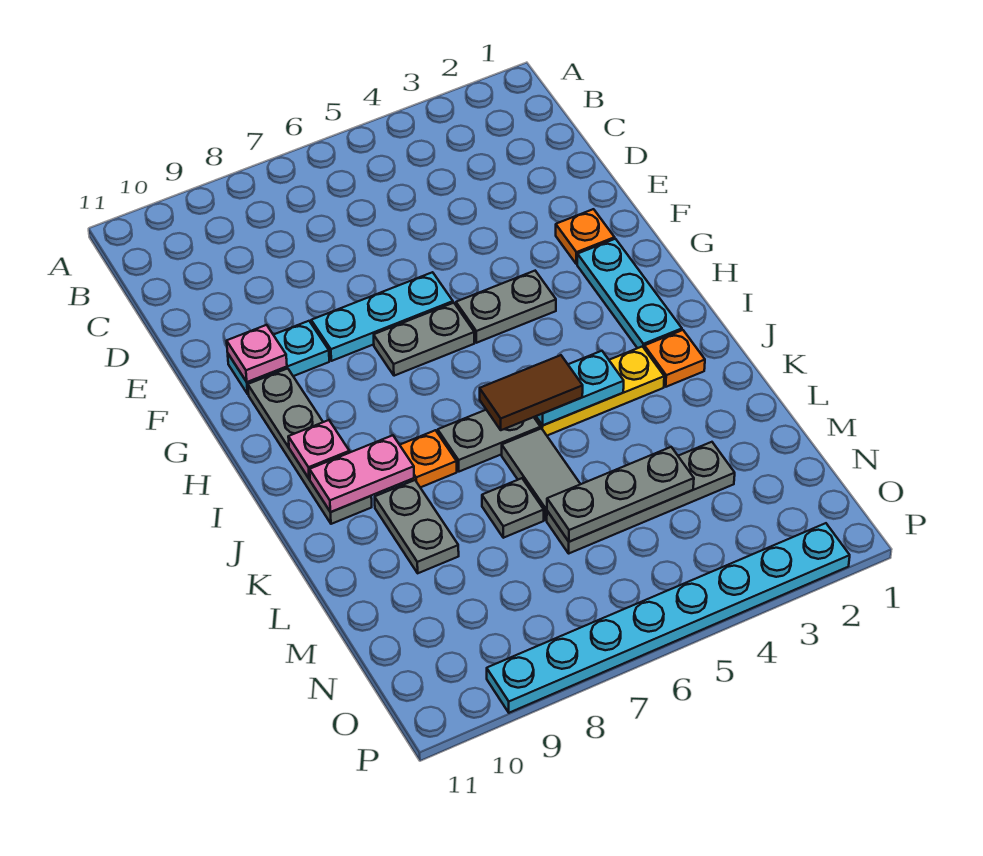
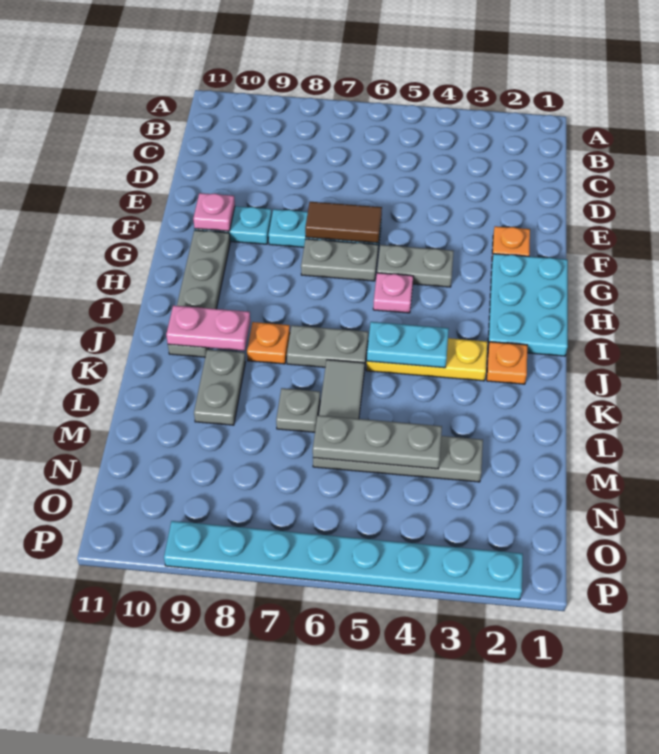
cyan plate G2:I2 level 1 -> cyan plate G1:I2 level 1
pink plate I10 level 2 -> pink plate H5 level 1
brown tile J5:J6 level 3 -> brown tile F6:F7 level 2

